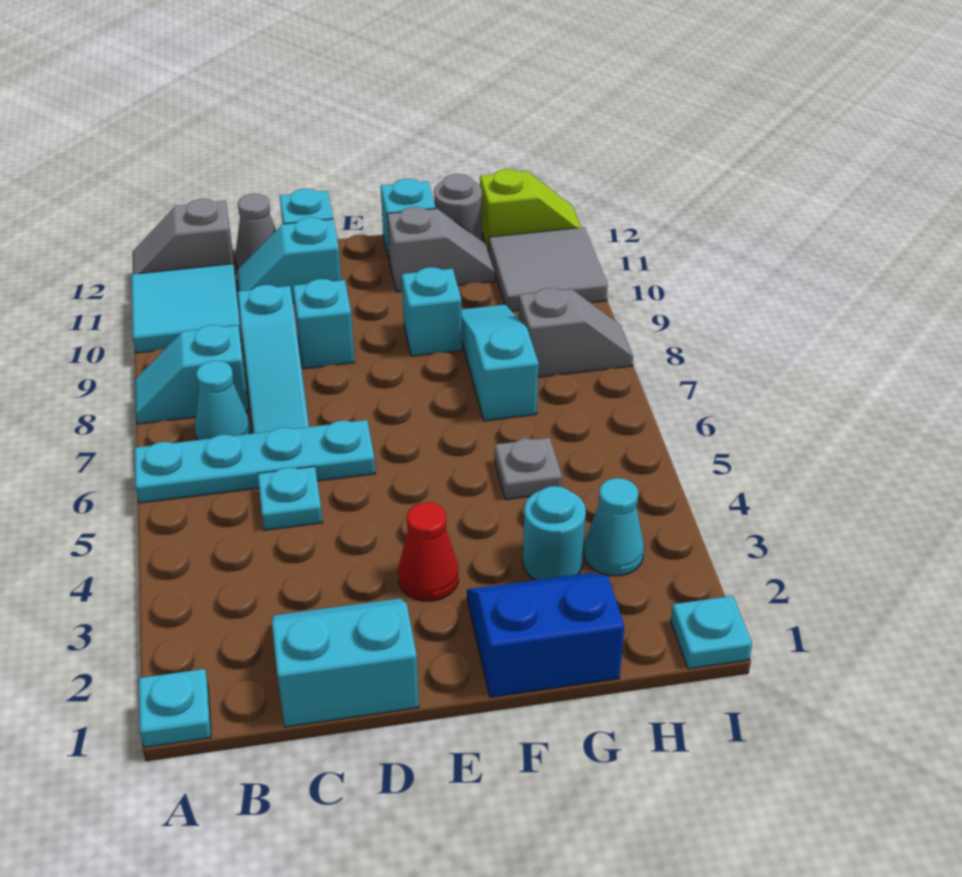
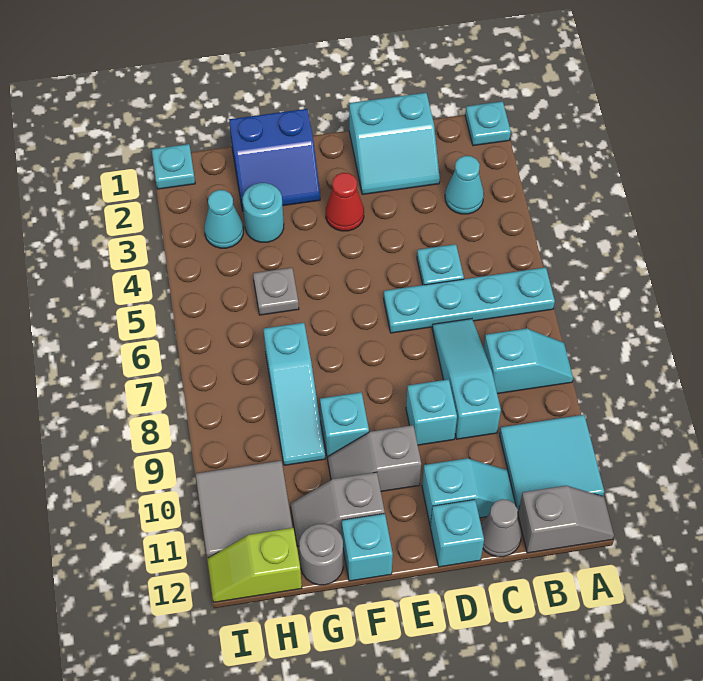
cyan cone B7 level 1 -> cyan cone B3 level 1
grey slope H8:I8 level 1 top H -> grey slope E10:F10 level 1 top E

